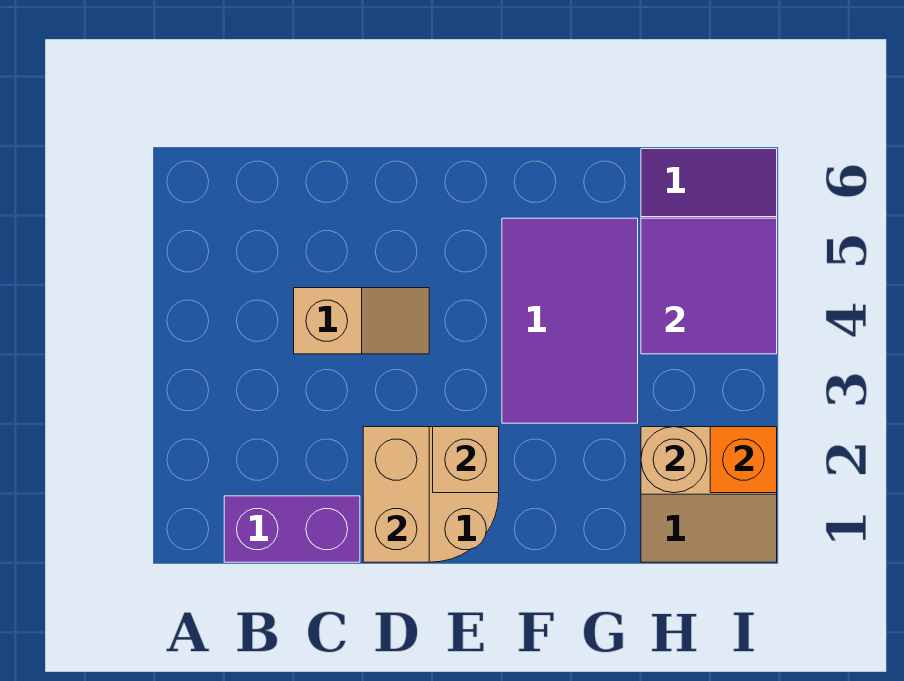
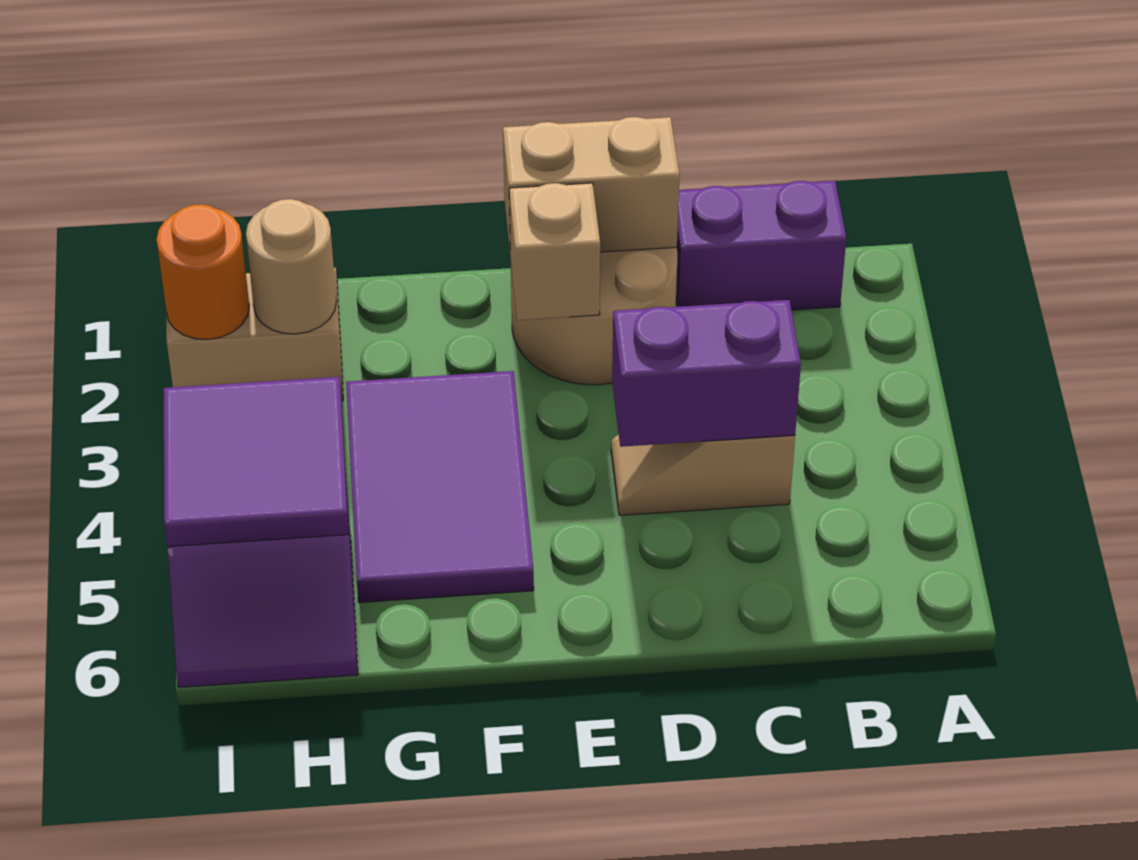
none -> purple brick C4:D4 level 2
tan brick D1:D2 level 2 -> tan brick D1:E1 level 2
orange brick I2 level 2 -> orange round brick I2 level 2

